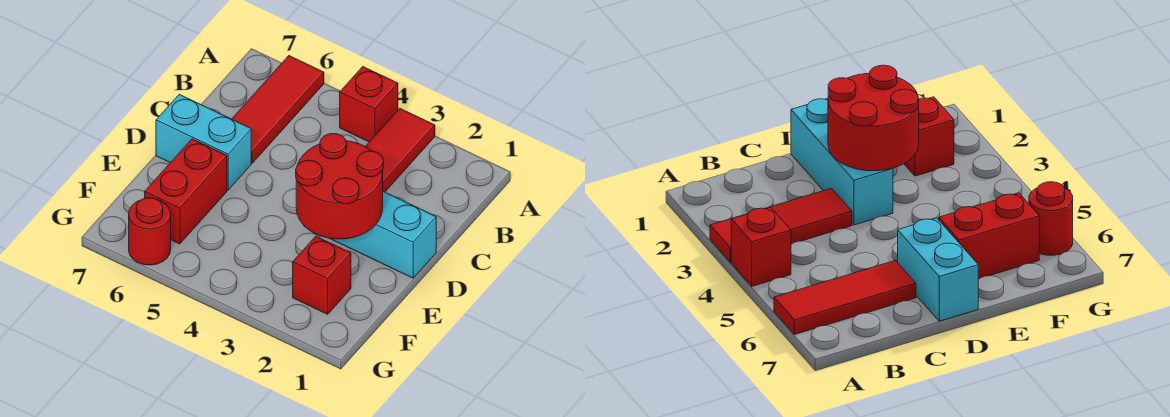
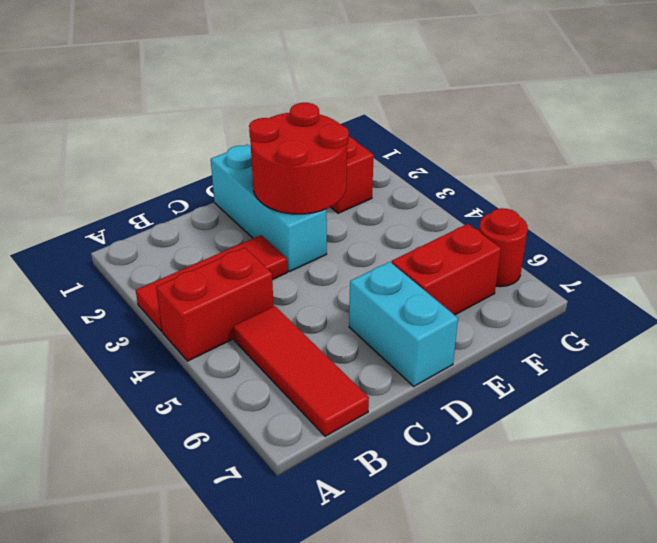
red brick A4 level 1 -> red brick A4:B4 level 1
red tile A6:C6 level 1 -> red tile B5:B7 level 1

